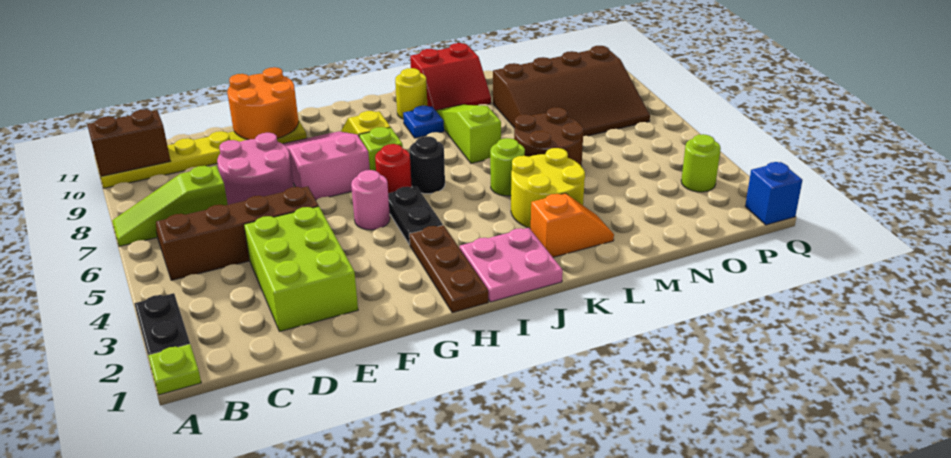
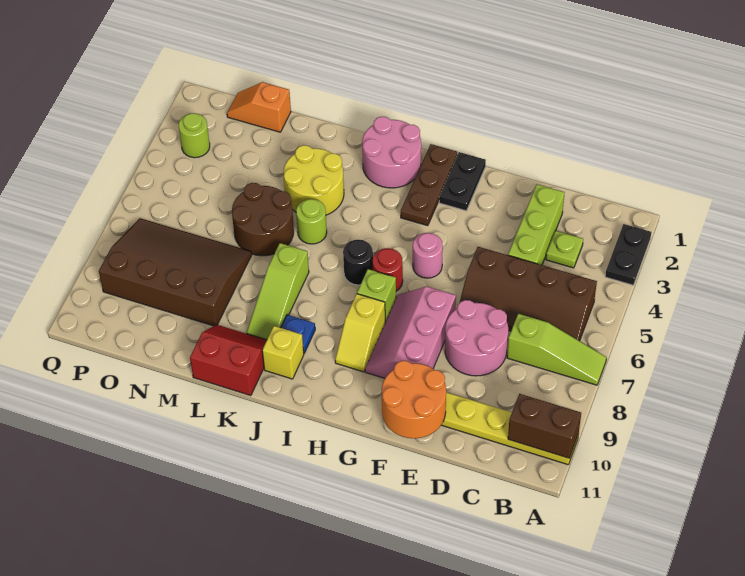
lime plate A1 level 1 -> lime plate C3 level 1
lime brick D2:E4 level 1 -> lime brick D2:D4 level 1
pink slope F7:G9 level 1 top 7 -> pink slope F7:G9 level 1 top F
black plate H4:H5 level 1 -> black plate G1:G2 level 1
pink plate I1:J2 level 1 -> pink round brick I1:J2 level 1
yellow round brick J10 level 1 -> yellow brick J10 level 1
orange slope K2:L2 level 1 top K -> orange slope N1:O1 level 1 top N
blue brick Q1 level 1 -> none

